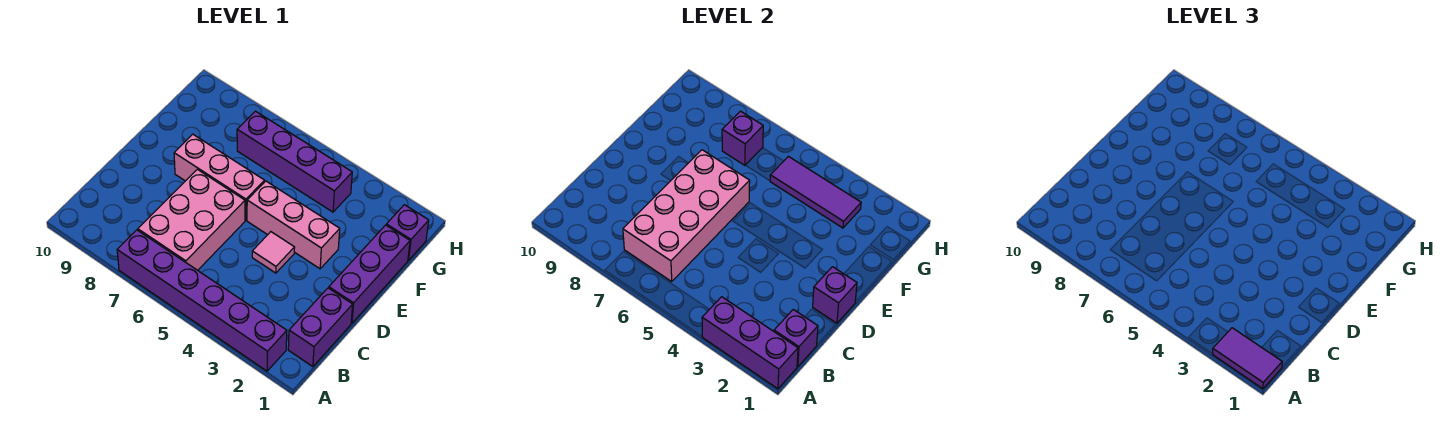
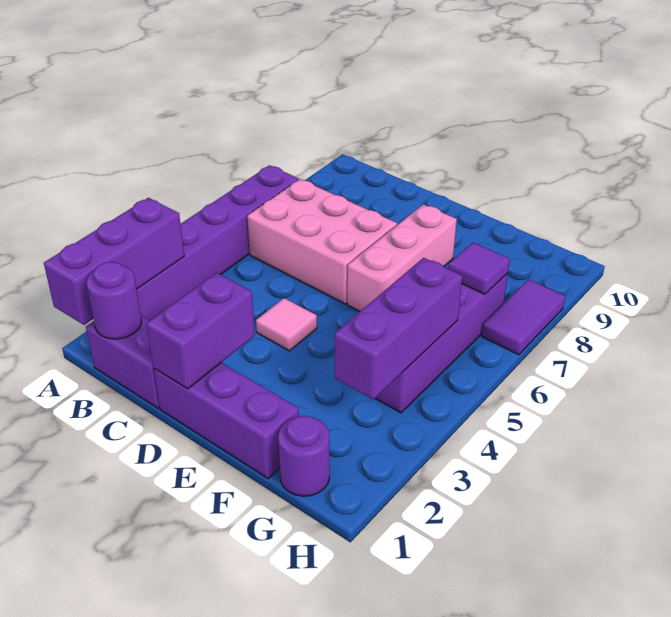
purple tile A1:A2 level 3 -> purple tile H7:H8 level 1
purple brick B1 level 2 -> purple round brick B1 level 2
pink brick B6:E7 level 2 -> none
purple brick D1 level 2 -> purple brick D1:D2 level 2
pink brick E3:E5 level 1 -> none
purple brick G1 level 1 -> purple round brick G1 level 1
purple tile G3:G5 level 2 -> purple brick G3:G5 level 2
purple brick G7 level 2 -> purple tile G7 level 2

